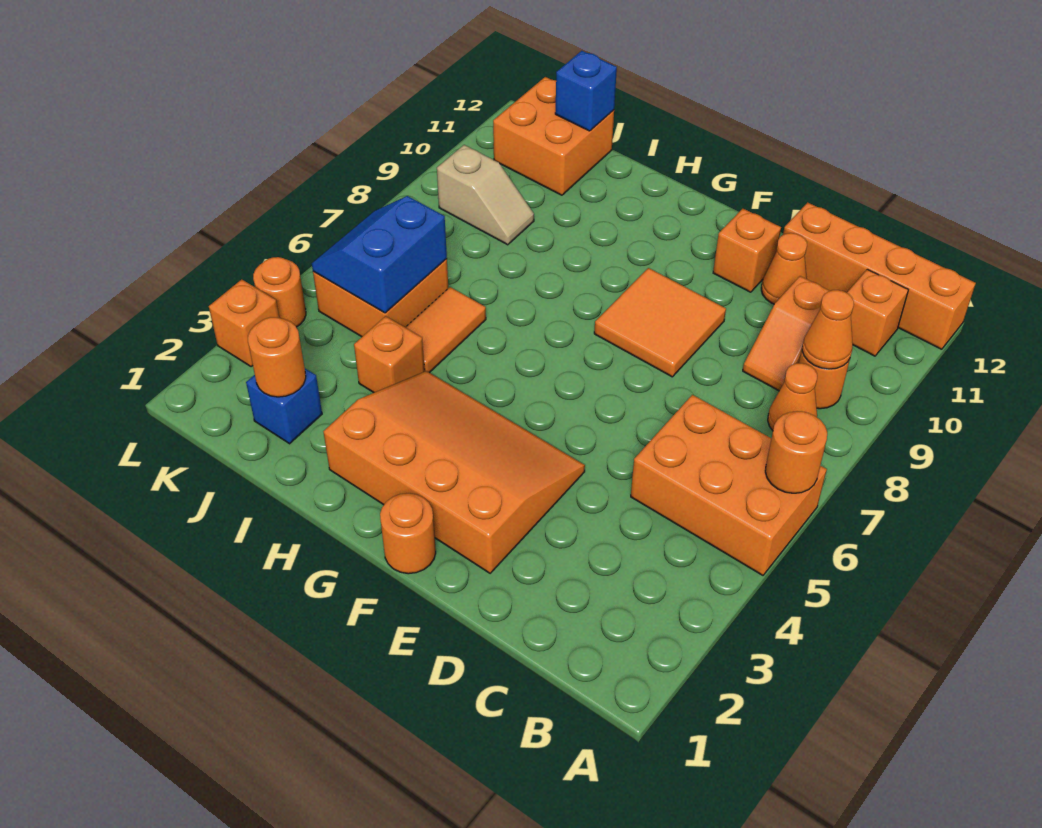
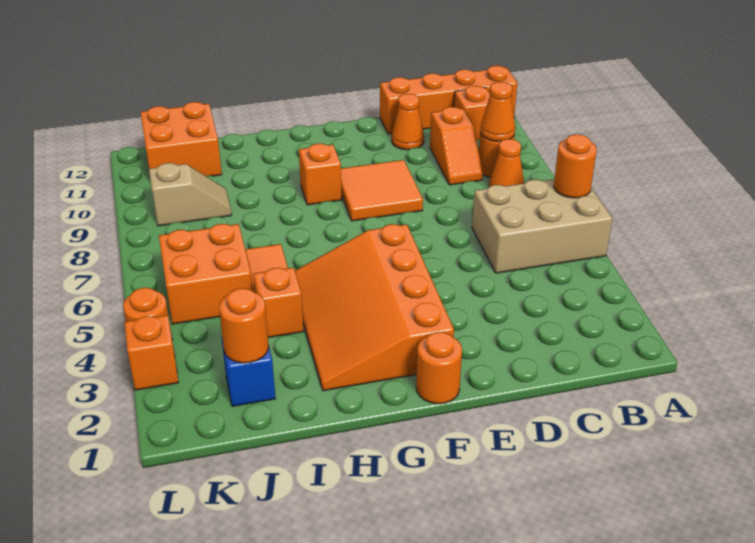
orange brick A5:C6 level 1 -> tan brick A5:C6 level 1
orange slope E2:H4 level 1 top 2 -> orange slope F2:H5 level 1 top F
orange brick E11 level 1 -> orange brick G9 level 1
blue slope J5:K6 level 2 top J -> none
blue brick J12 level 2 -> none

